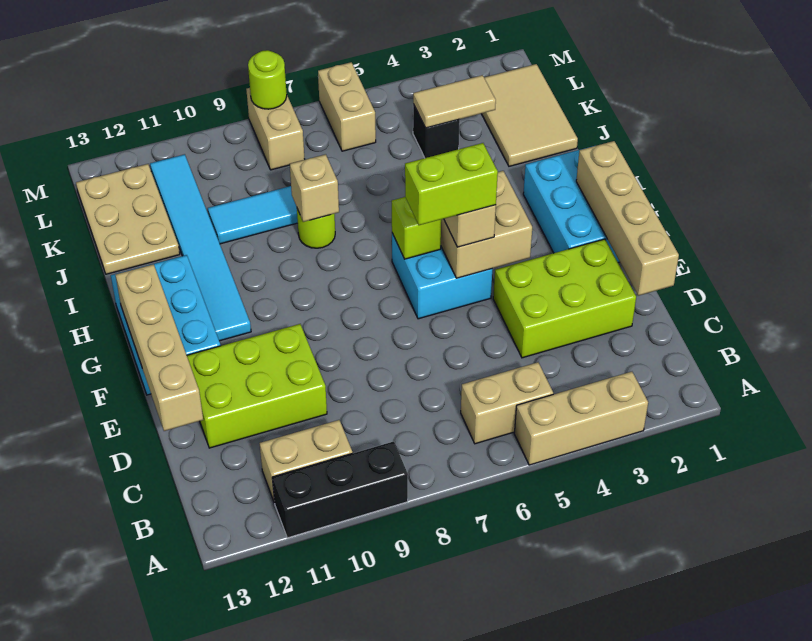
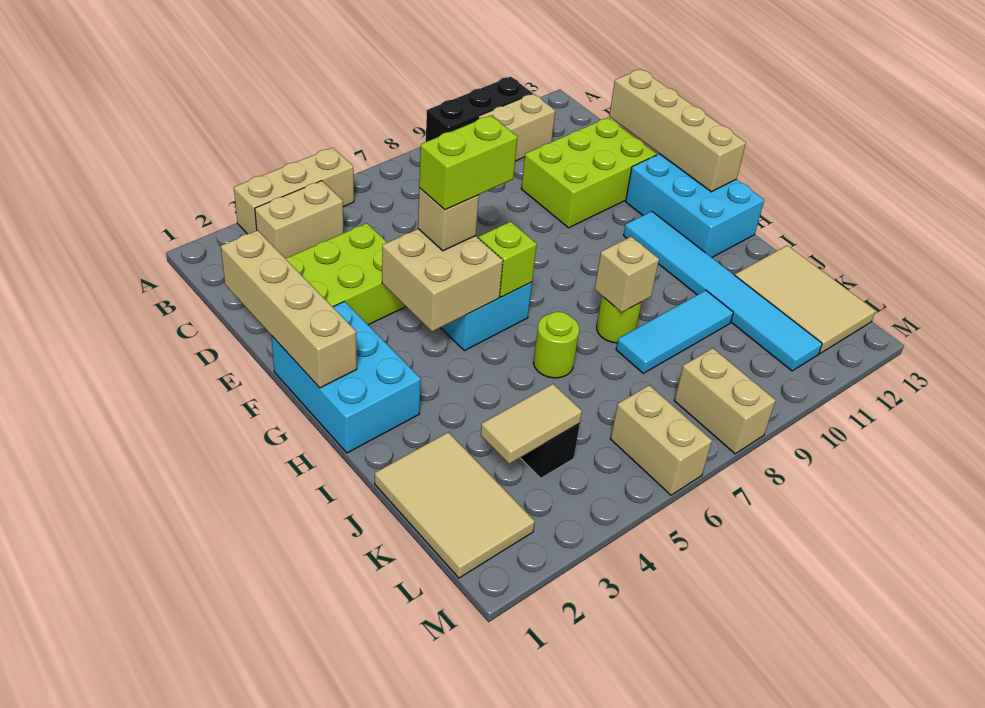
tan brick B5:B6 level 1 -> tan brick B3:B4 level 1
tan plate J12:L13 level 1 -> tan tile J12:L13 level 1
lime round brick M8 level 2 -> lime round brick I6 level 1

